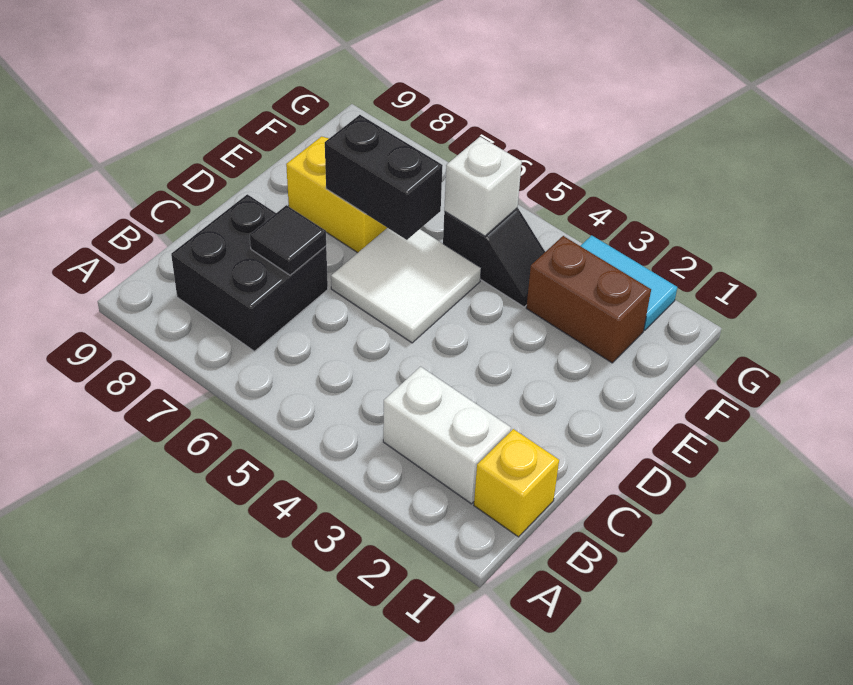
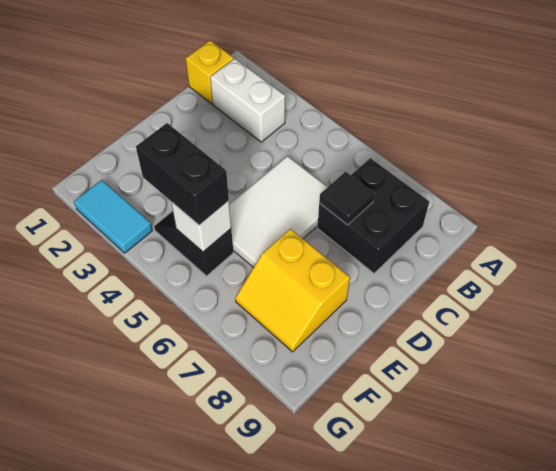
white tile D5:E6 level 1 -> white tile C5:E6 level 1
black brick E6:E7 level 2 -> black brick F4:F5 level 3
brown brick F2:F3 level 1 -> none

